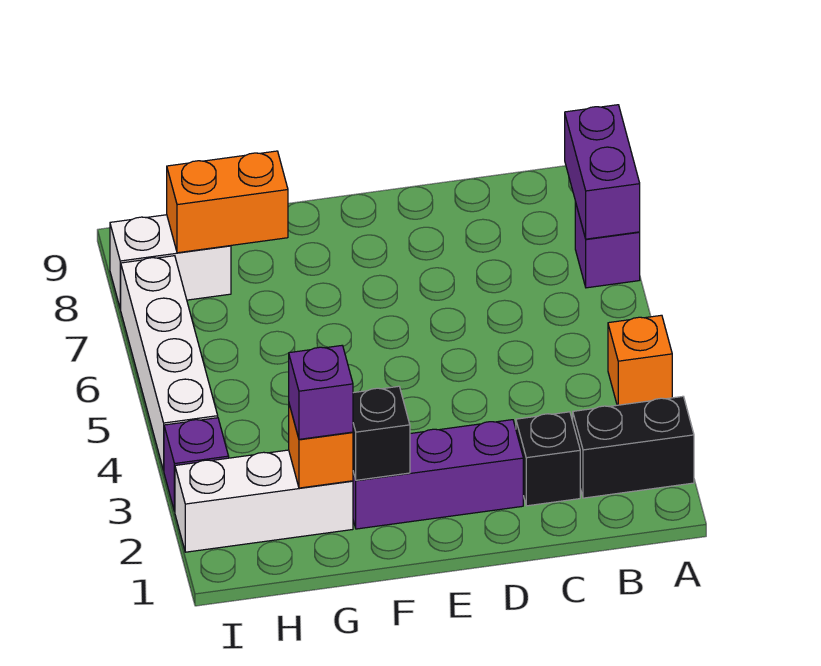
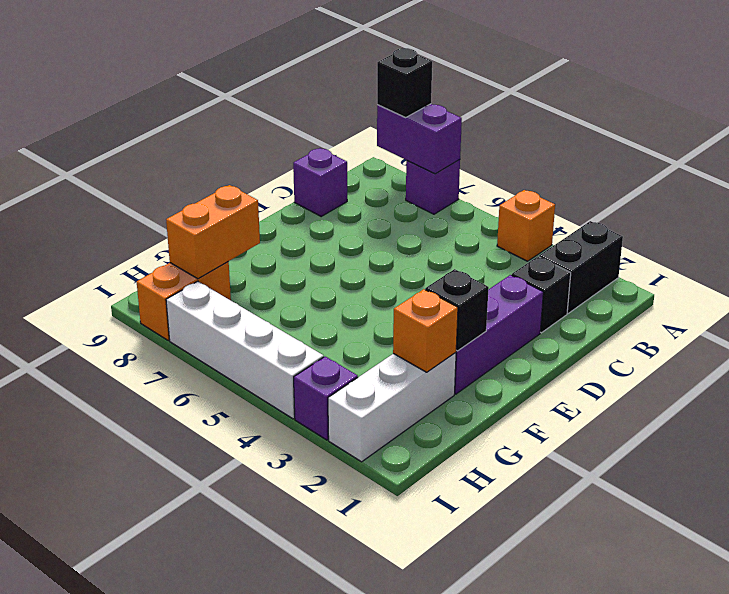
none -> black brick A8 level 3
purple brick G2 level 3 -> purple brick C9 level 1
white brick H8:I8 level 1 -> orange brick H8:I8 level 1

